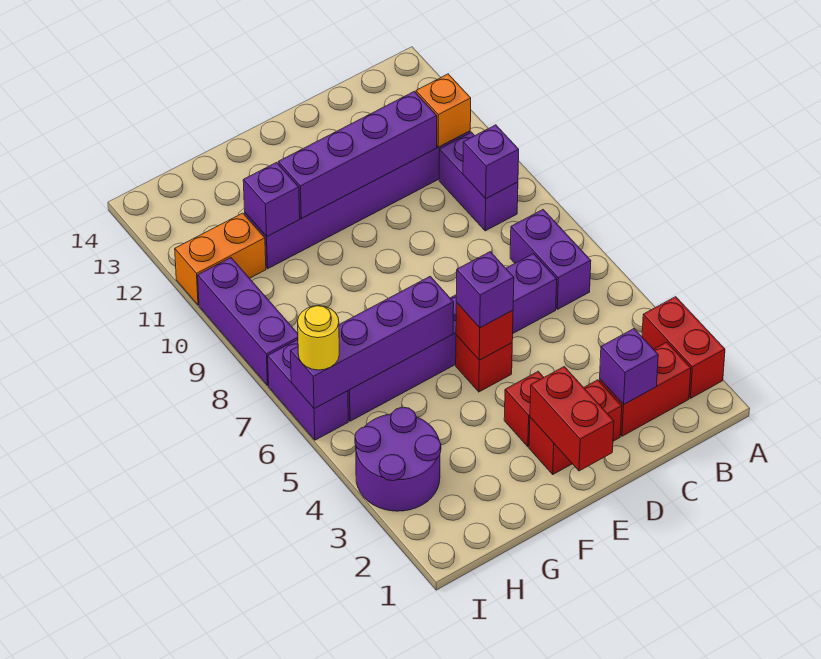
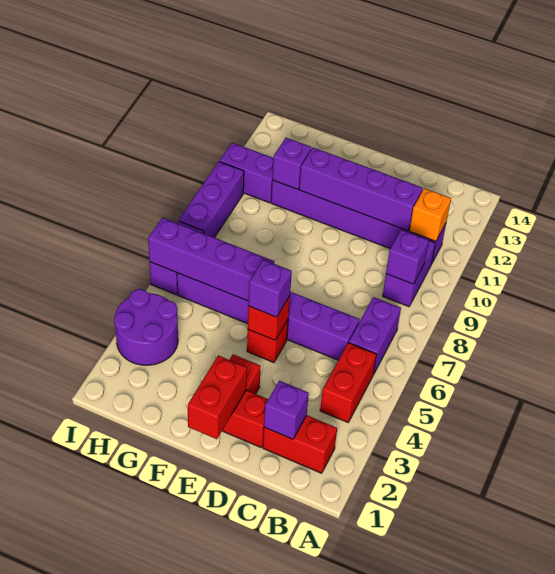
red brick A2:A3 level 1 -> red brick B4:B5 level 1
orange brick H11:I11 level 1 -> purple brick H11:I11 level 1
yellow round brick I6 level 3 -> none

